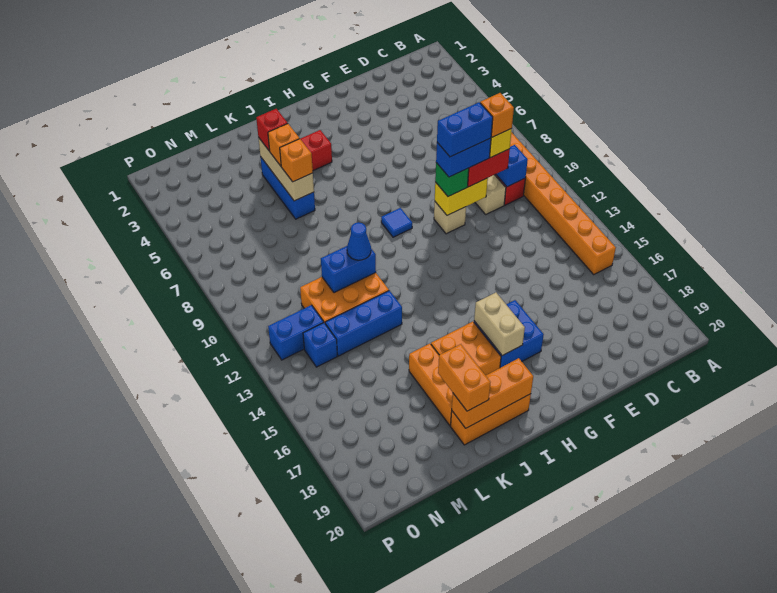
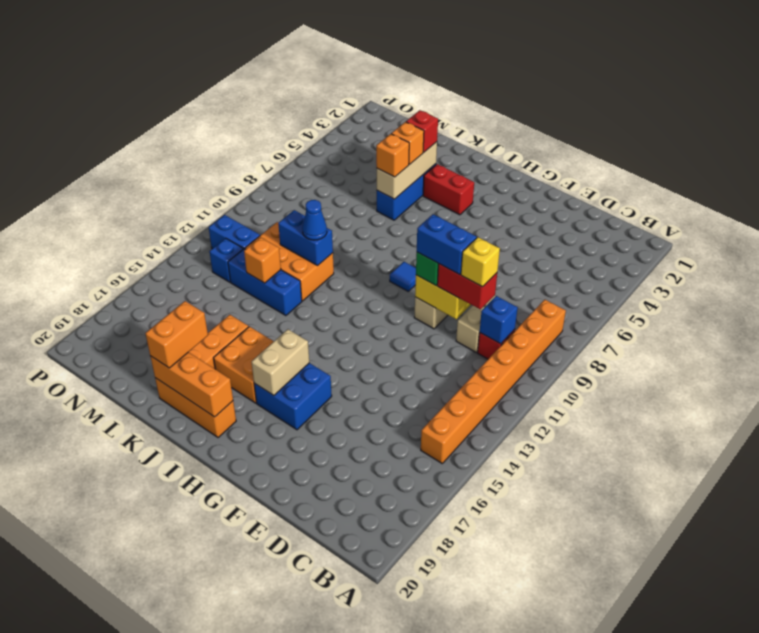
orange brick D10 level 5 -> orange brick L13 level 2
blue brick E10:F10 level 5 -> none

